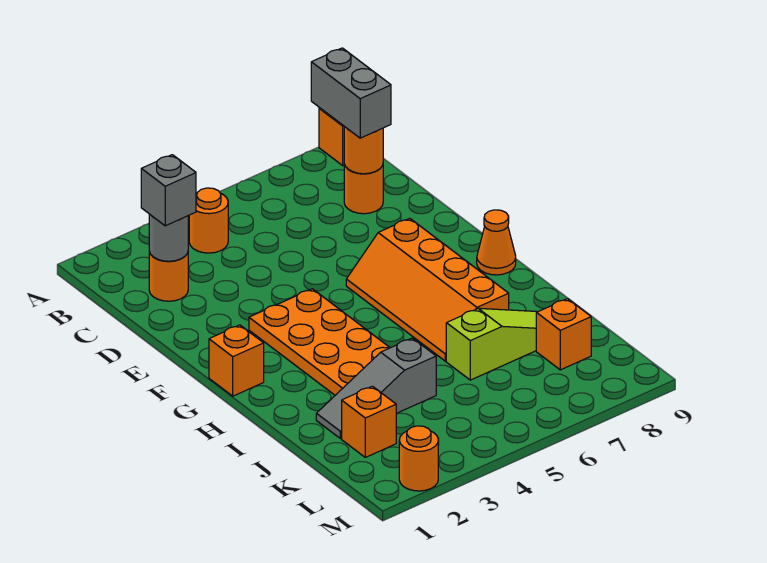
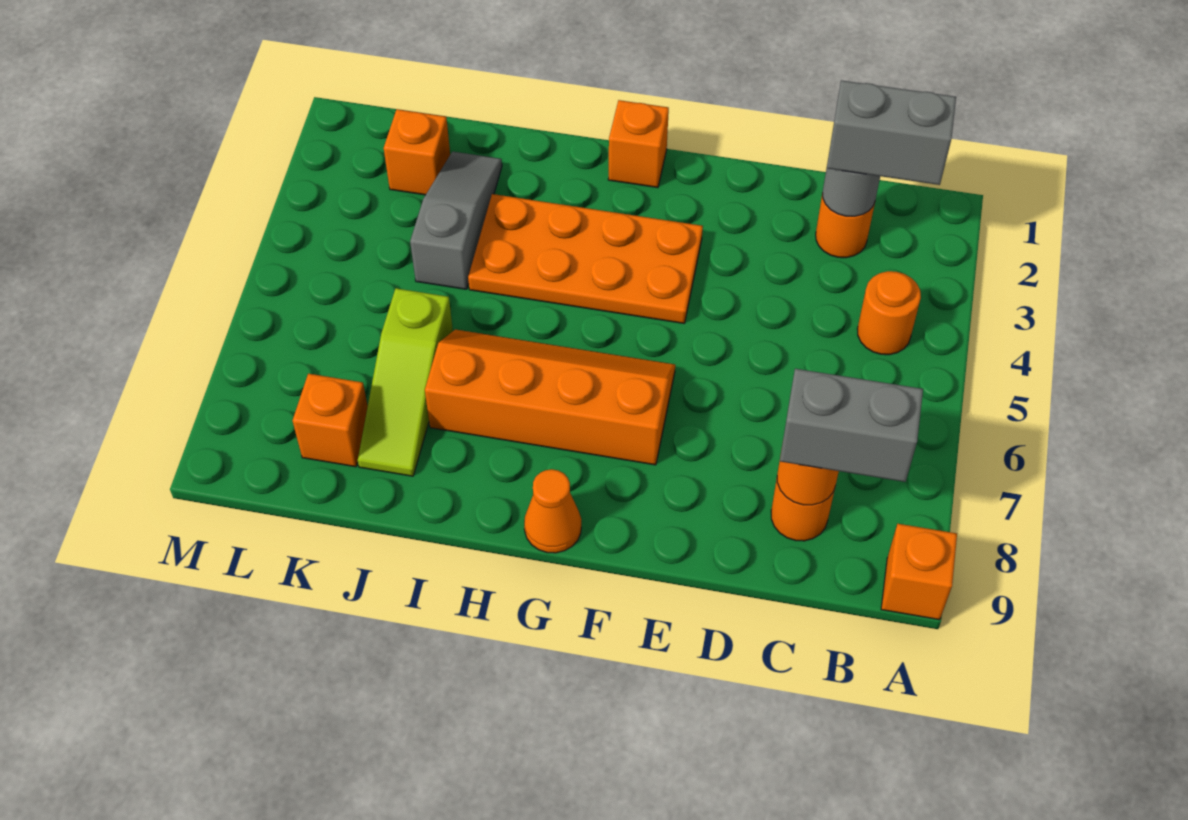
grey brick C2 level 3 -> grey brick B2:C2 level 3
orange round brick M2 level 1 -> none

